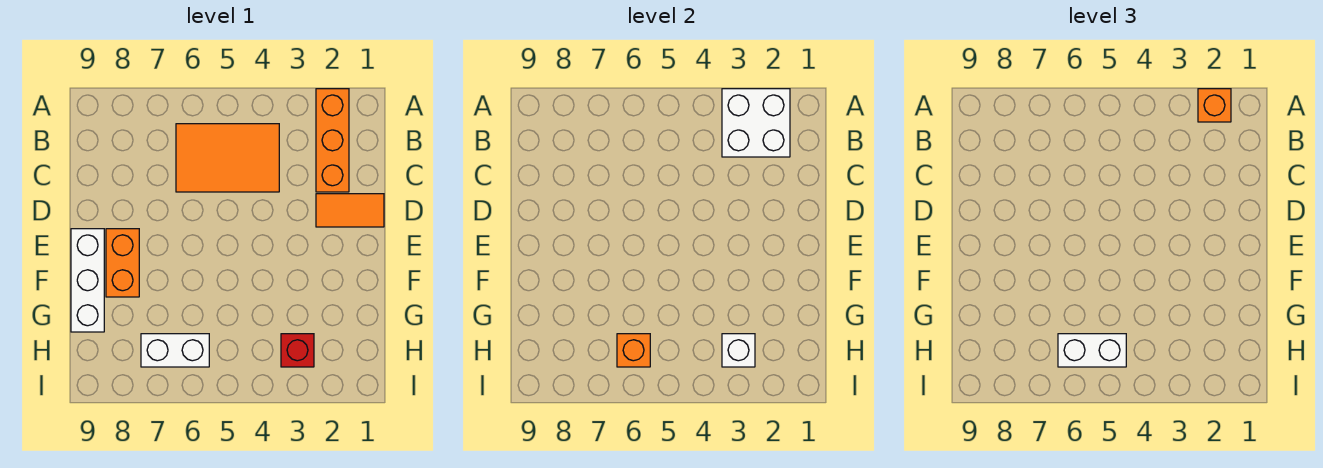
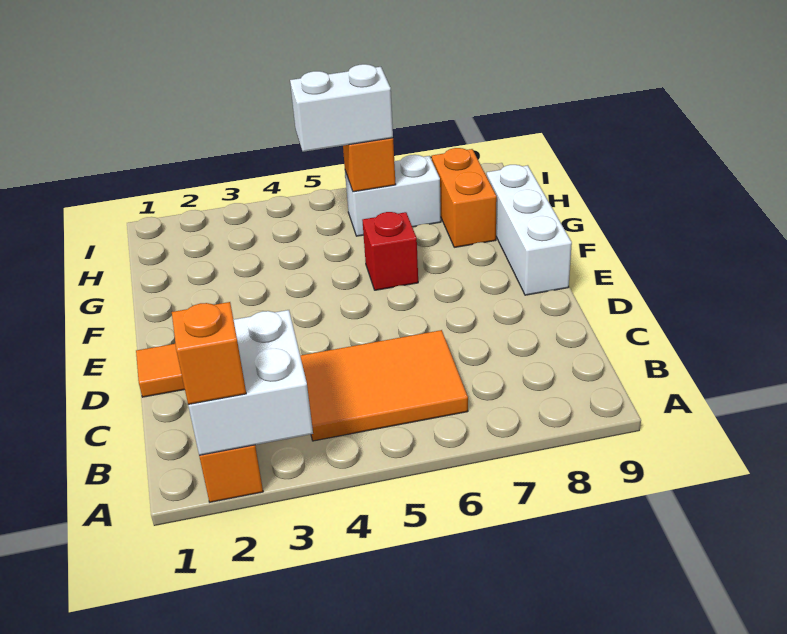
orange brick E8:F8 level 1 -> orange brick G8:H8 level 1
red brick H3 level 1 -> red brick F6 level 1
white brick H3 level 2 -> none

